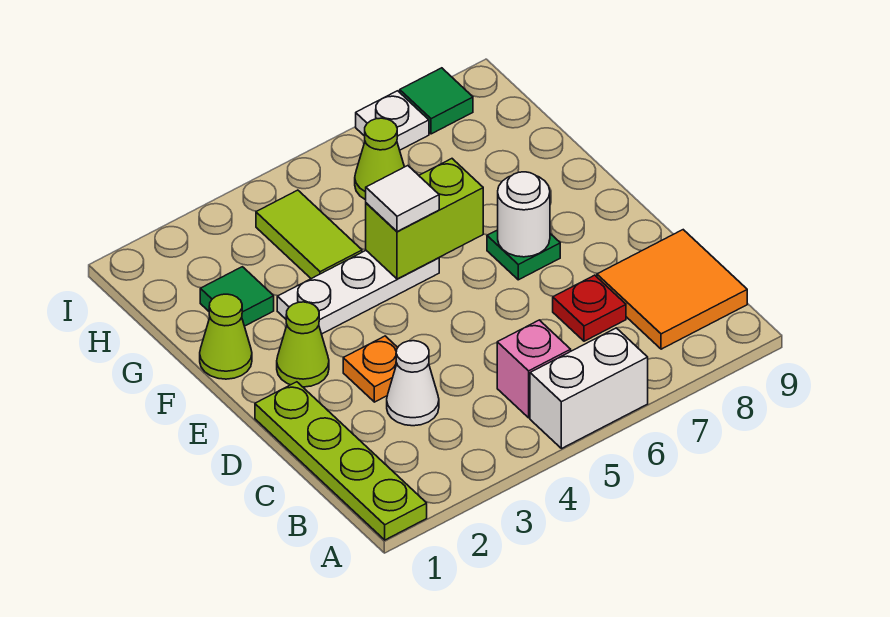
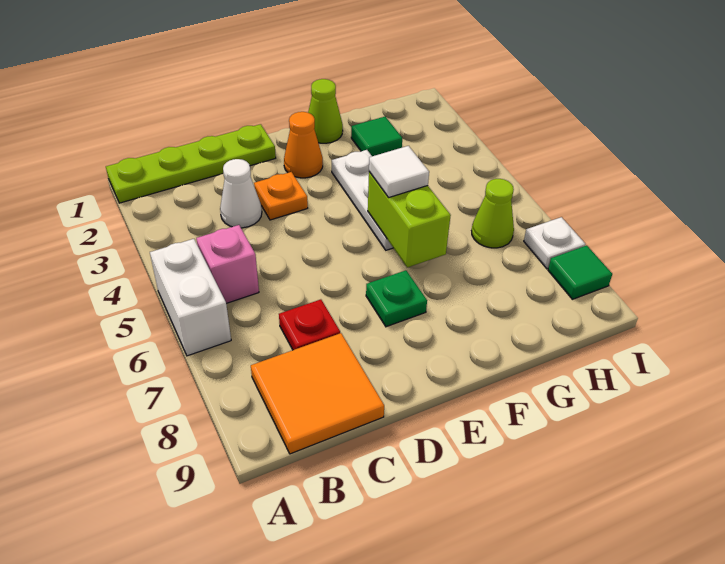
lime cone E2 level 1 -> orange cone E2 level 1
white round brick E7 level 2 -> none
lime tile G4:H4 level 1 -> none

